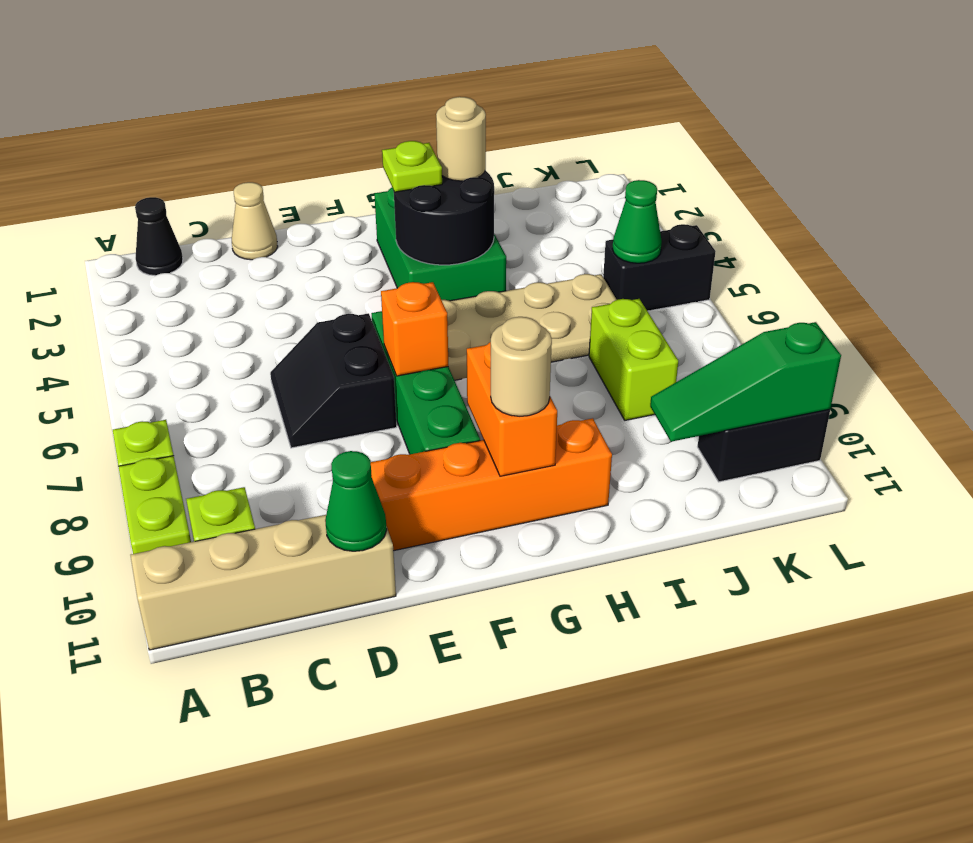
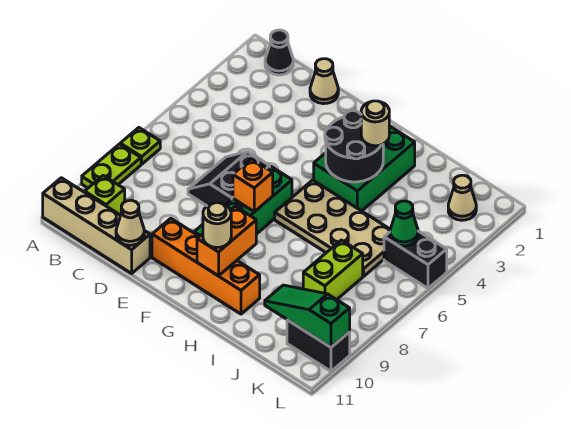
green cone D11 level 2 -> tan cone D11 level 2
lime plate G3 level 3 -> none
none -> tan cone K2 level 1

